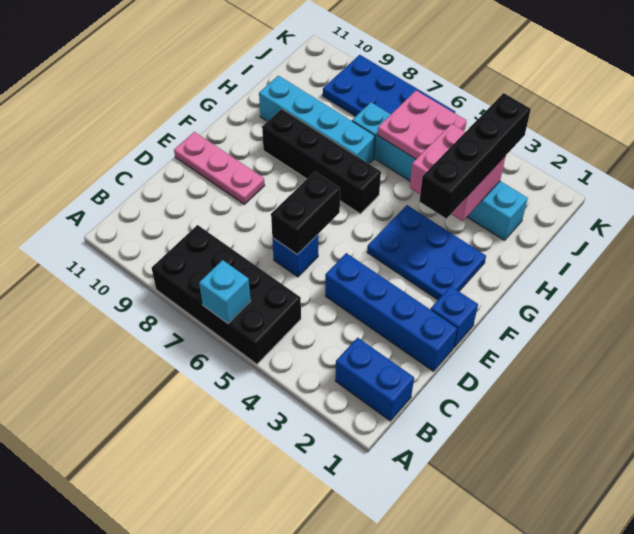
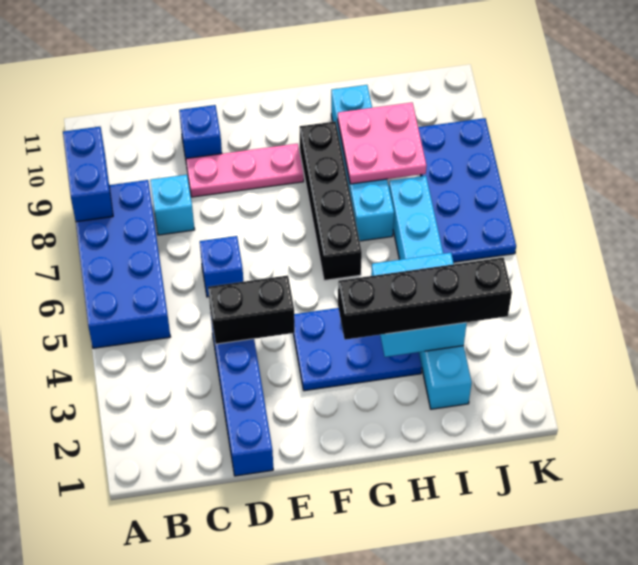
black brick A5:B8 level 1 -> blue brick A5:B8 level 1
cyan brick A6 level 2 -> cyan brick C8 level 1
blue brick B1:B2 level 1 -> blue brick A8:A9 level 2
black brick D6:E6 level 2 -> black brick D4:E4 level 2
blue brick E1 level 1 -> blue brick D10 level 1
pink plate E9:E11 level 1 -> pink plate D9:F9 level 1
blue plate F2:G4 level 1 -> blue plate F3:H4 level 1
pink brick H3:I4 level 2 -> cyan brick H3:I4 level 2
pink plate I5:J6 level 2 -> pink plate H8:I9 level 2

